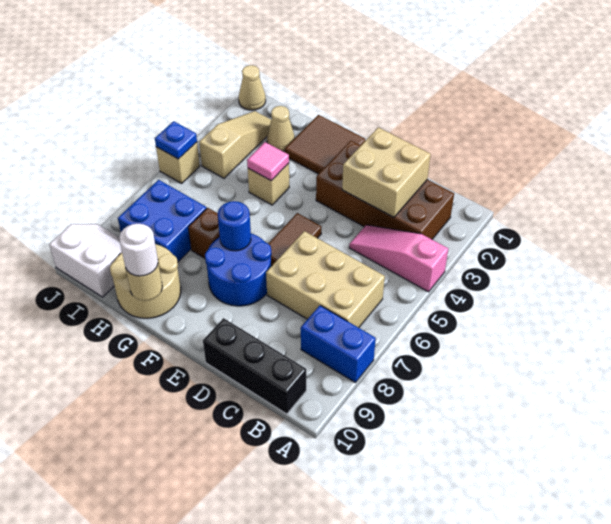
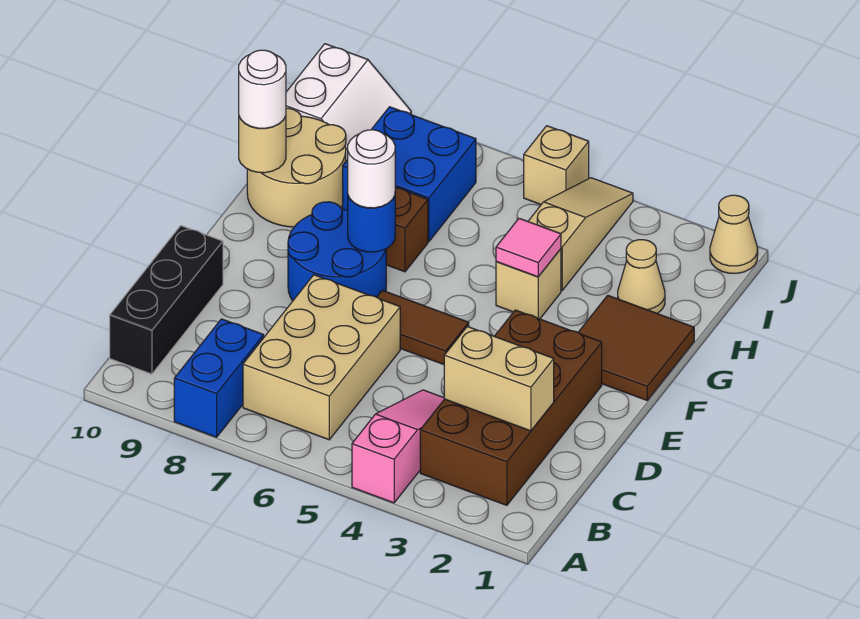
tan brick C2:D3 level 2 -> tan brick C2:C3 level 2
none -> white round brick F7 level 3
tan slope I2:I4 level 1 top 4 -> tan slope H4:J4 level 1 top H
blue plate J5 level 2 -> none

